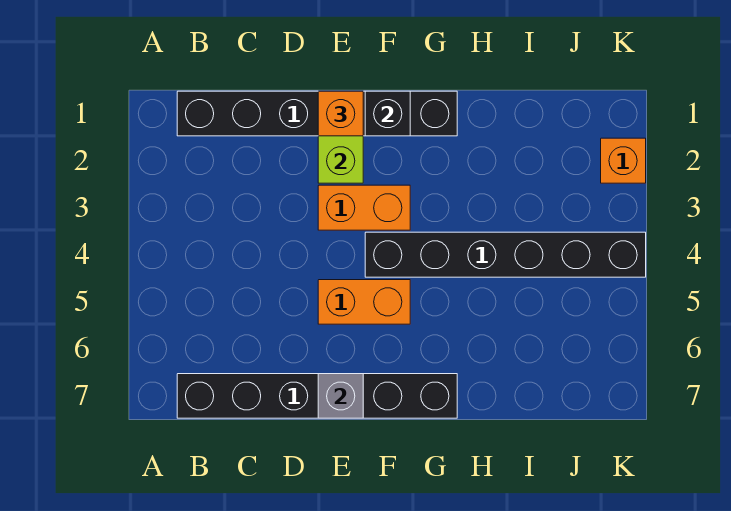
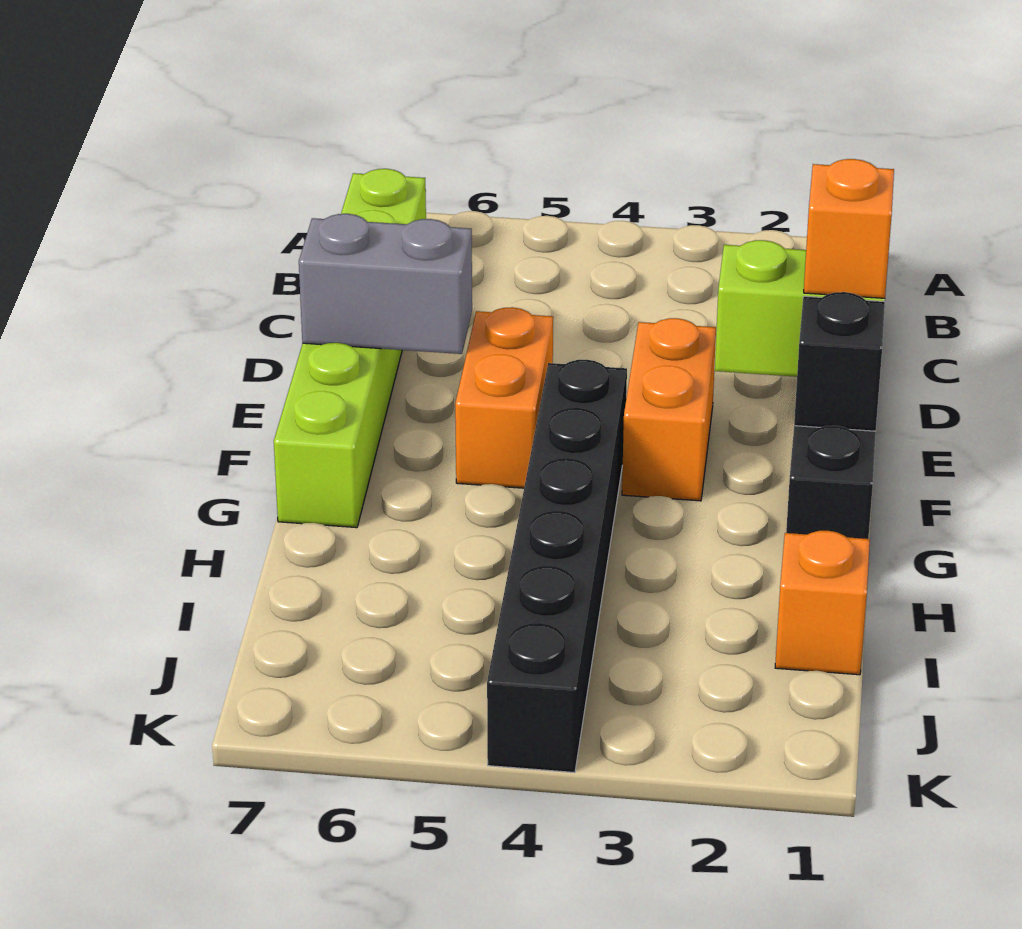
black brick B7:G7 level 1 -> lime brick B7:G7 level 1
grey brick E7 level 2 -> grey brick E6:E7 level 2
orange brick K2 level 1 -> orange brick I1 level 1

